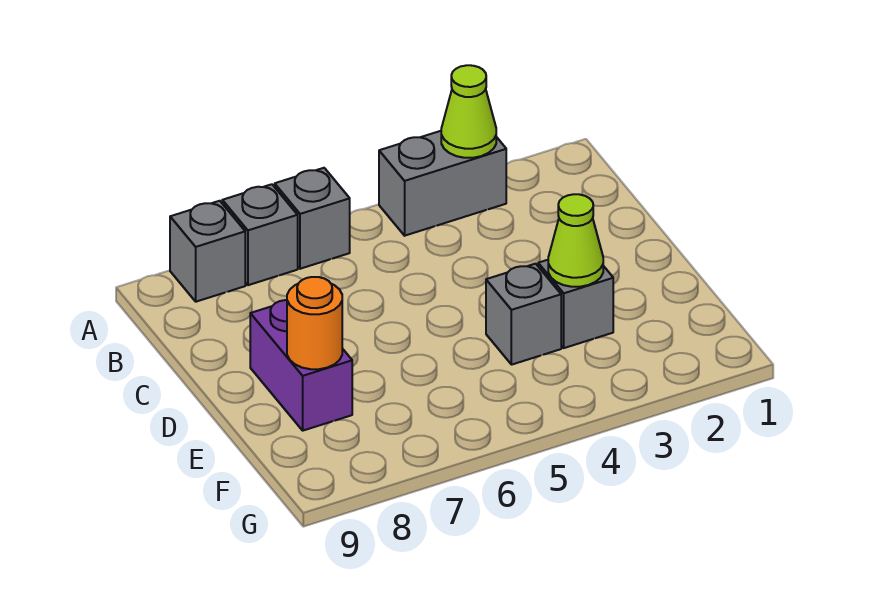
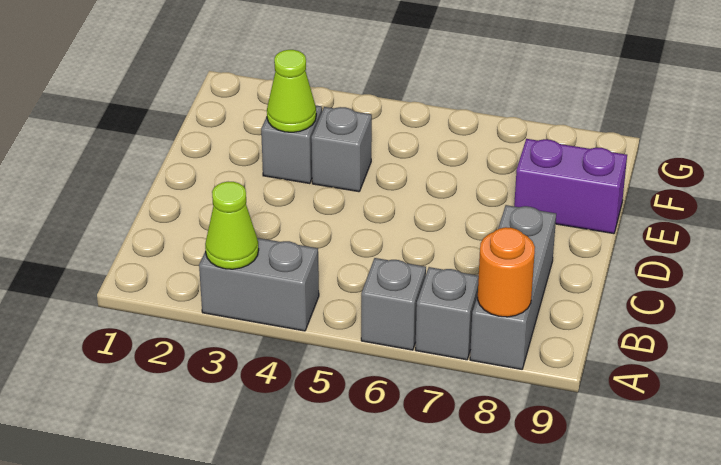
grey brick A8 level 1 -> grey brick A8:C8 level 1
purple brick D8:E8 level 1 -> purple brick E8:E9 level 1
orange round brick E8 level 2 -> orange round brick A8 level 2

